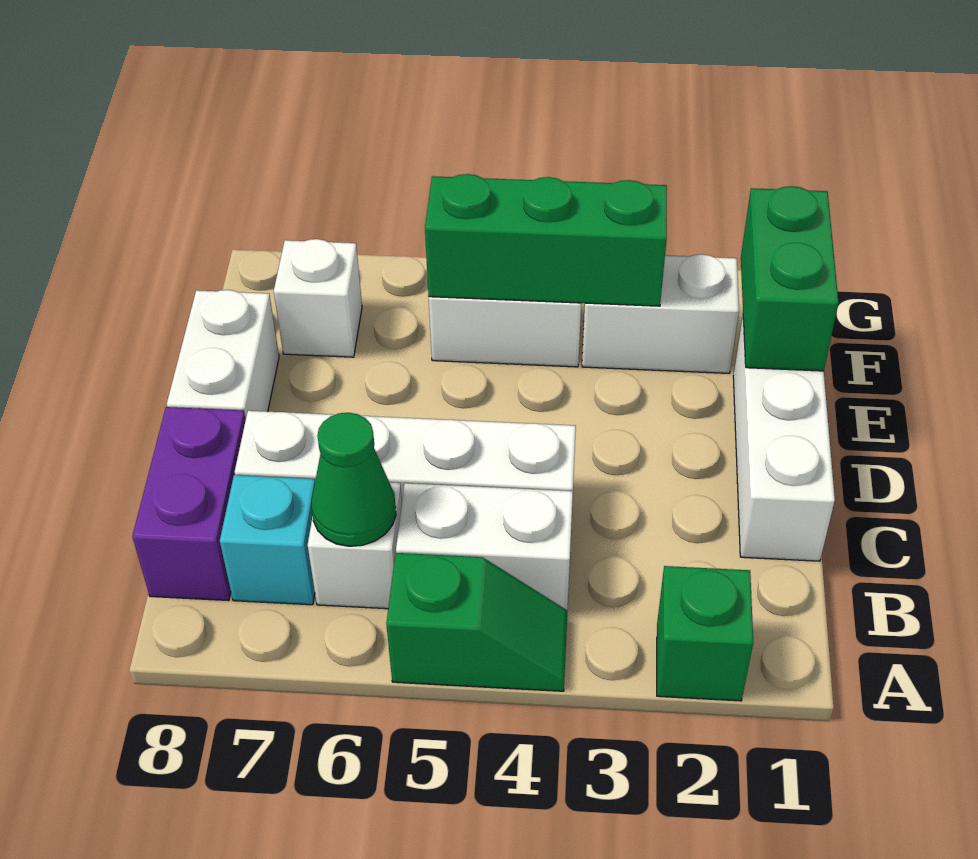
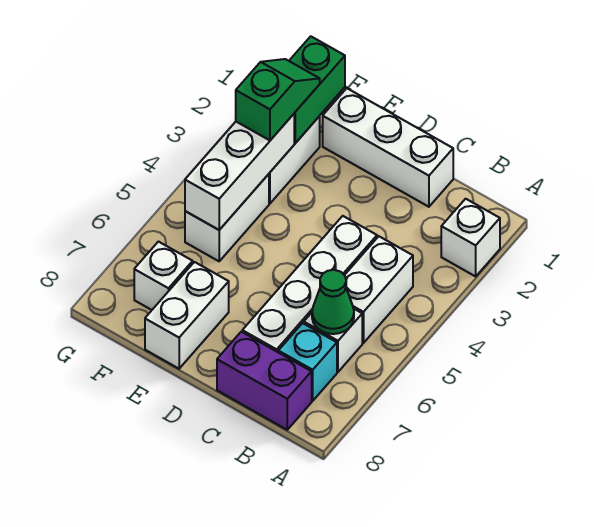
green brick A2 level 1 -> white brick A2 level 1
green slope A4:A5 level 1 top 5 -> green slope F2:F3 level 3 top 3
white brick D8:E8 level 1 -> white brick E7:E8 level 1
green brick E1:F1 level 2 -> green brick F1:F2 level 2
green brick F3:F5 level 2 -> white brick F3:F5 level 2

